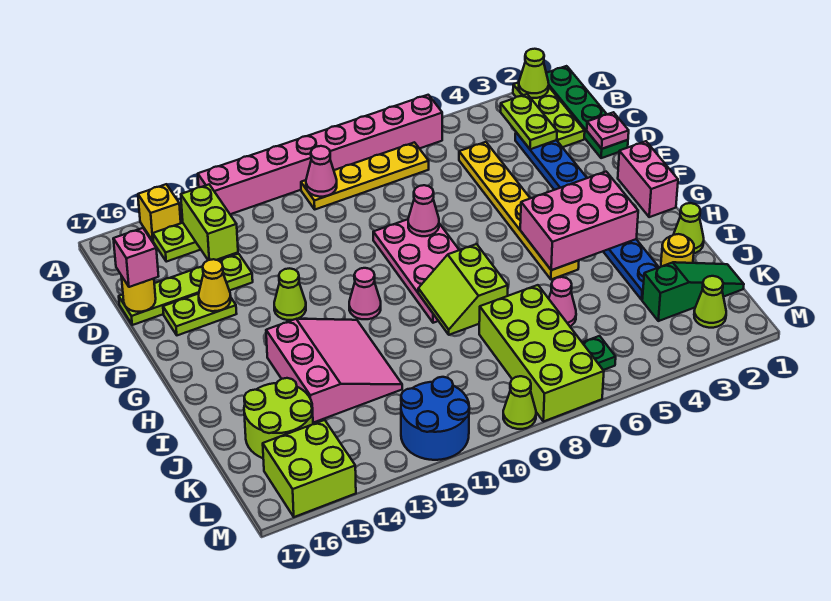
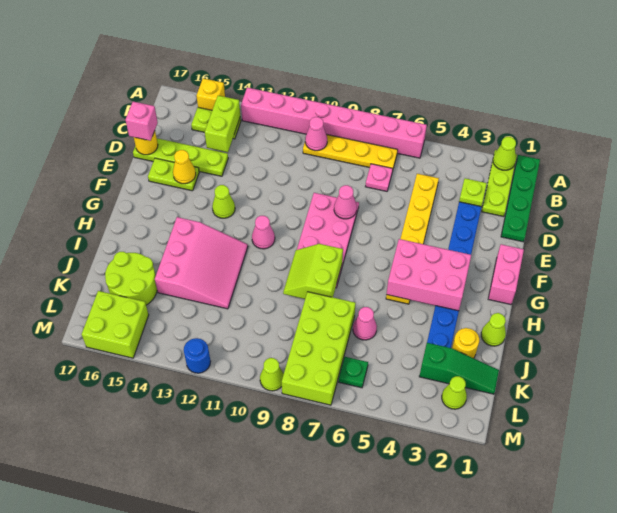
lime plate B3:C3 level 2 -> lime plate C3 level 2
pink plate D1 level 2 -> pink plate C7 level 1
blue round brick L11:M12 level 1 -> blue round brick M12 level 1

